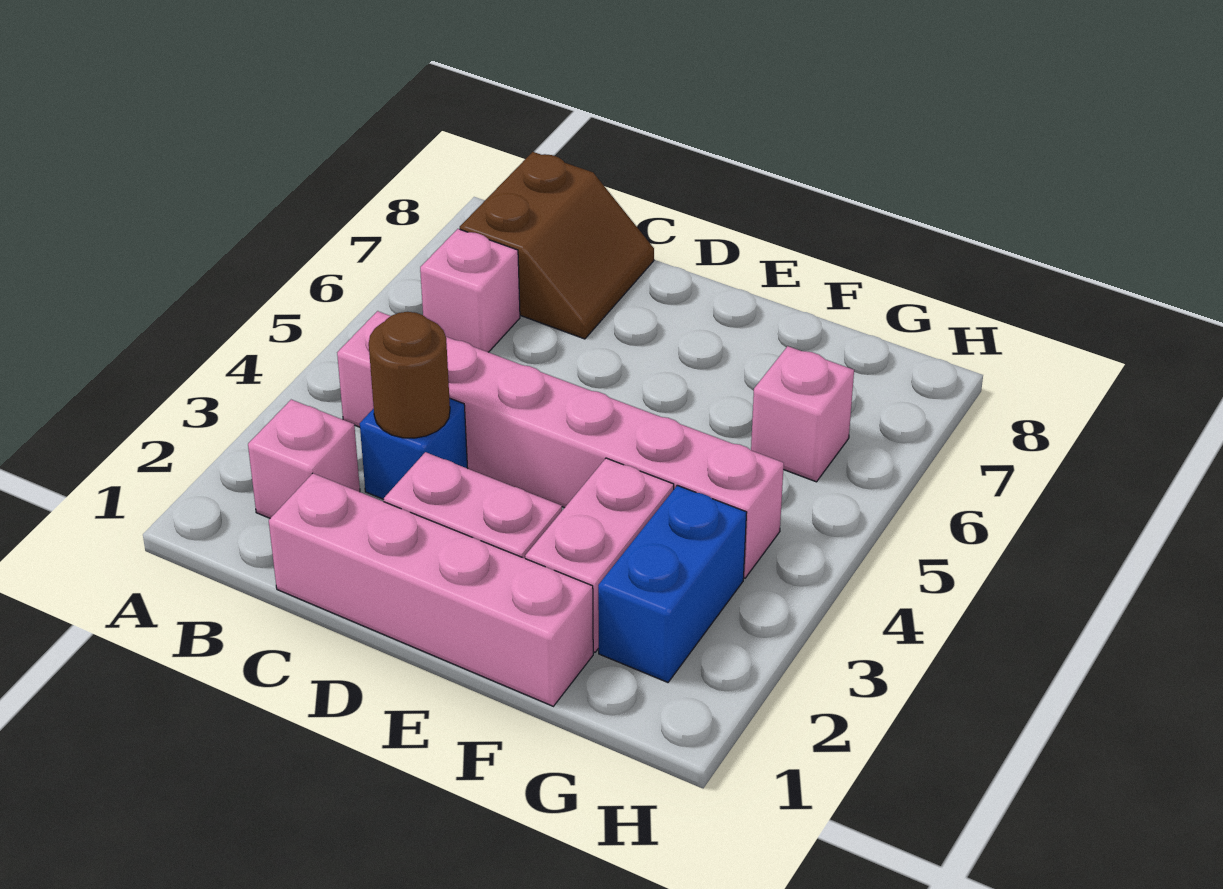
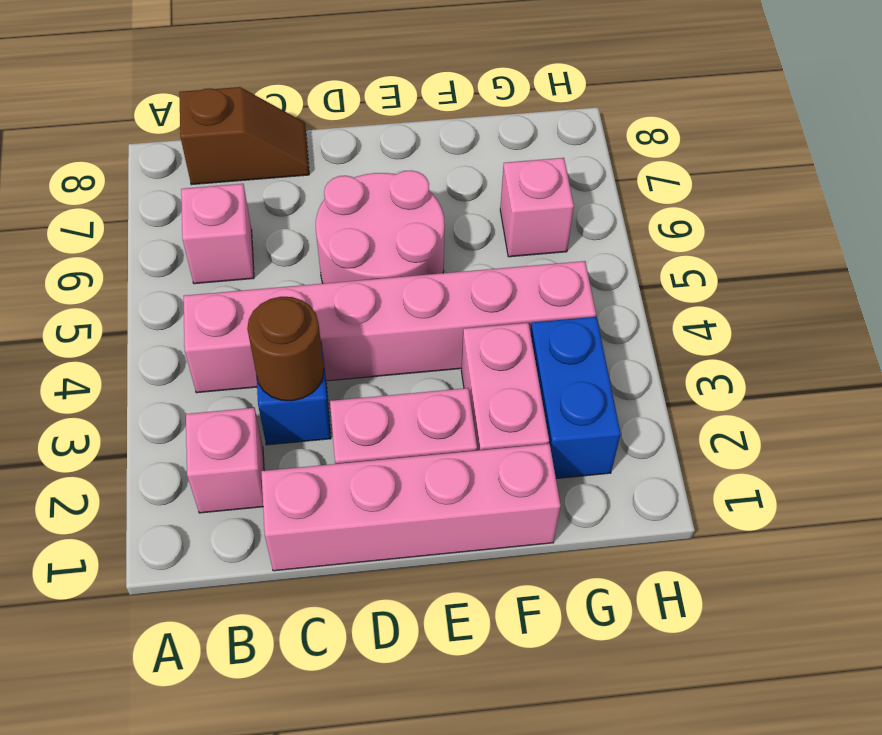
brown slope B7:C8 level 1 top B -> brown slope B8:C8 level 1 top B
none -> pink round brick D5:E6 level 1

